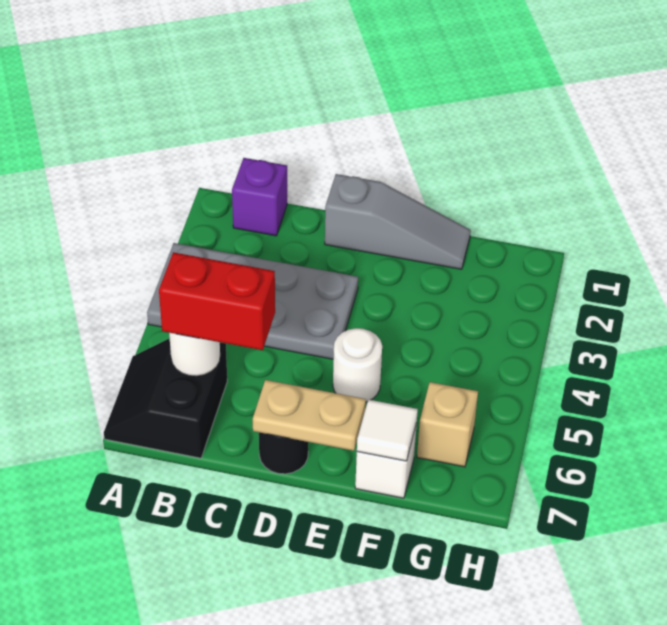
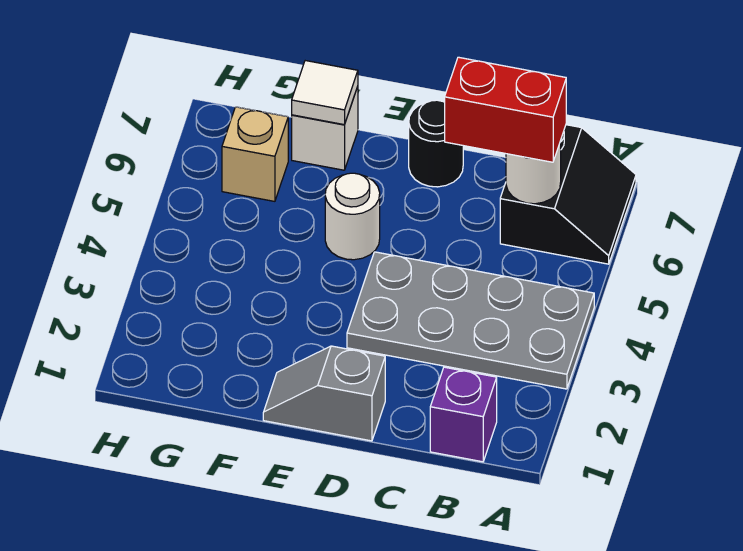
grey slope D1:F1 level 1 top D -> grey slope D1:E1 level 1 top D
tan plate D7:E7 level 2 -> none

